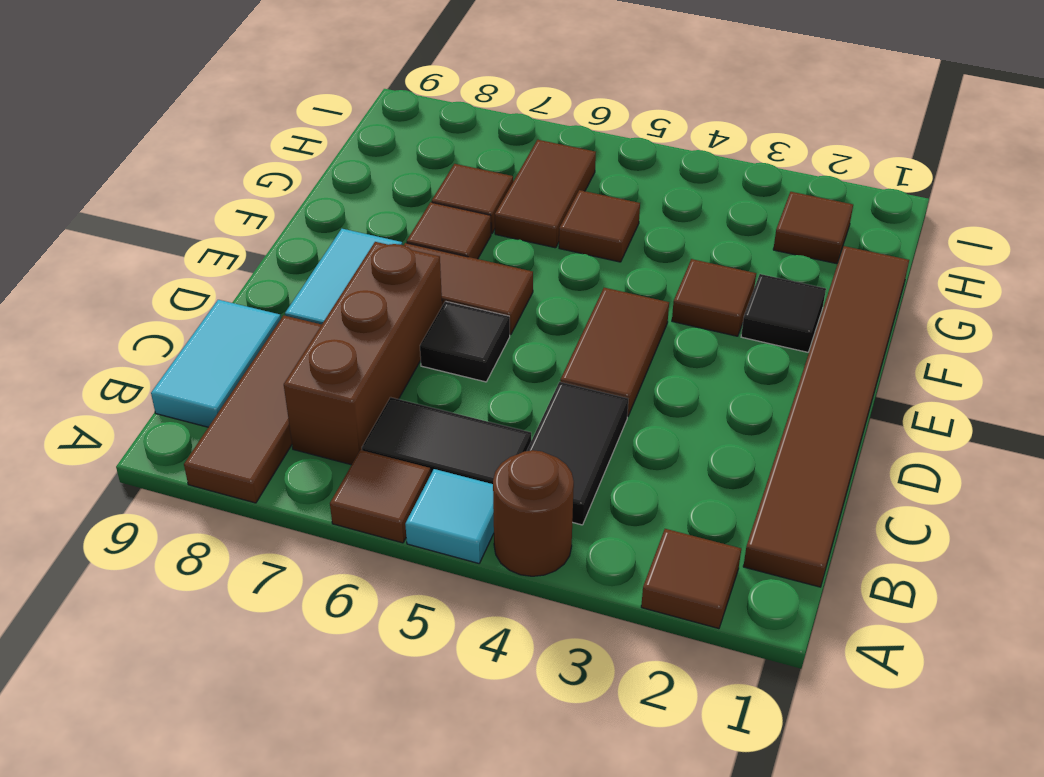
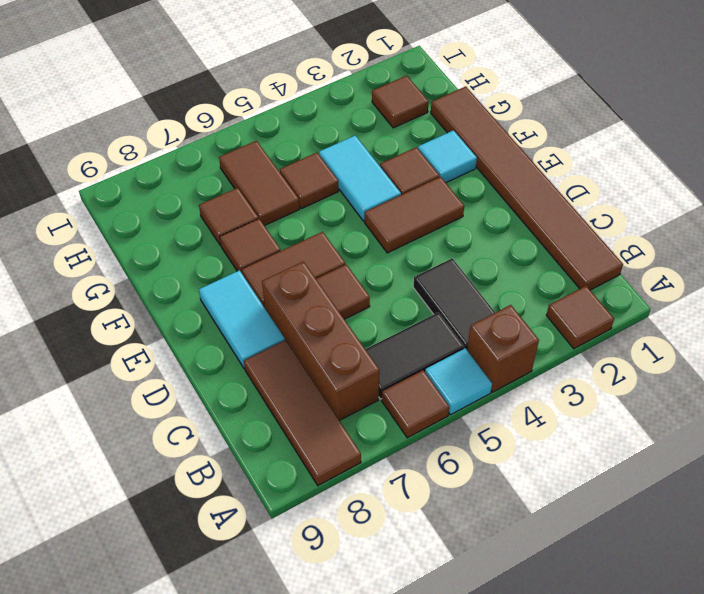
brown round brick A4 level 1 -> brown brick A4 level 1
cyan tile B9:C9 level 1 -> cyan tile F4:G4 level 1
brown tile D4:E4 level 1 -> brown tile E3:E4 level 1
black tile D6 level 1 -> brown tile D6 level 1
black tile F2 level 1 -> cyan tile F2 level 1

